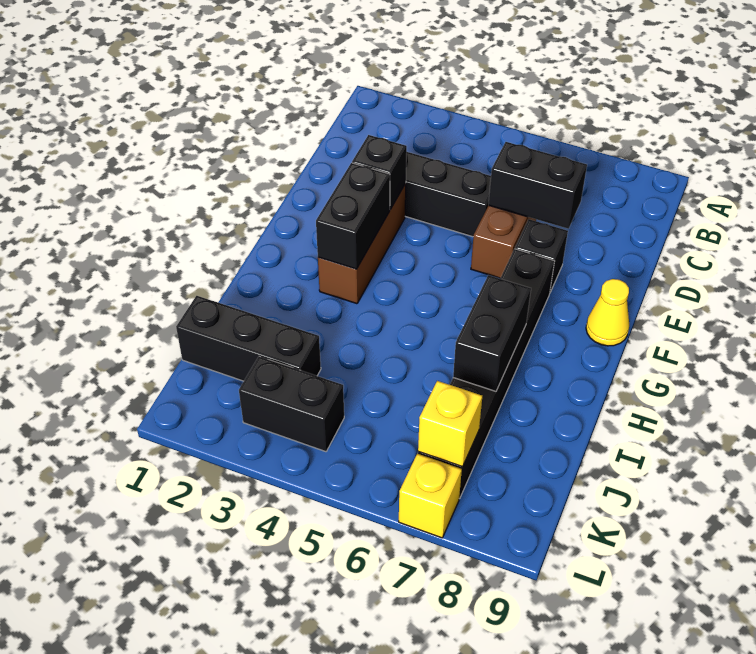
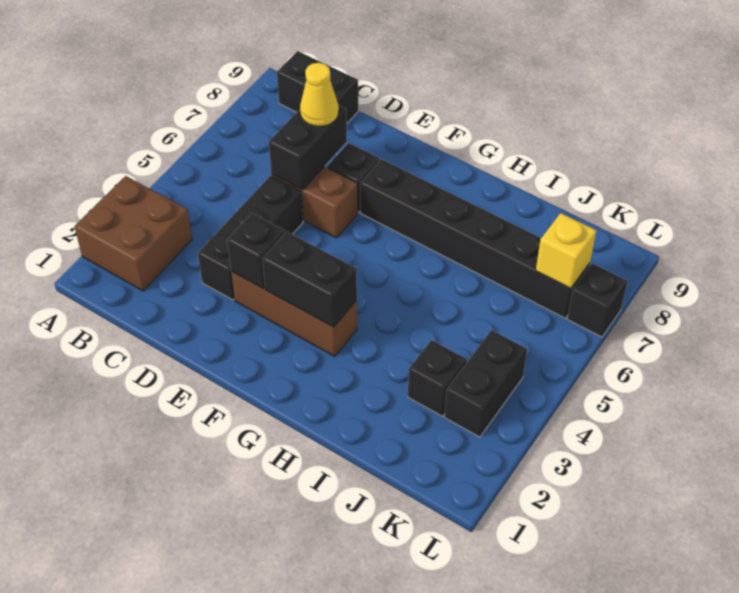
none -> brown brick A2:B3 level 1
yellow cone F9 level 1 -> yellow cone D7 level 3
black brick H7:I7 level 2 -> black brick B9:C9 level 1
black brick J1:J3 level 1 -> black brick J3 level 1
yellow brick L7 level 1 -> black brick L7 level 1

